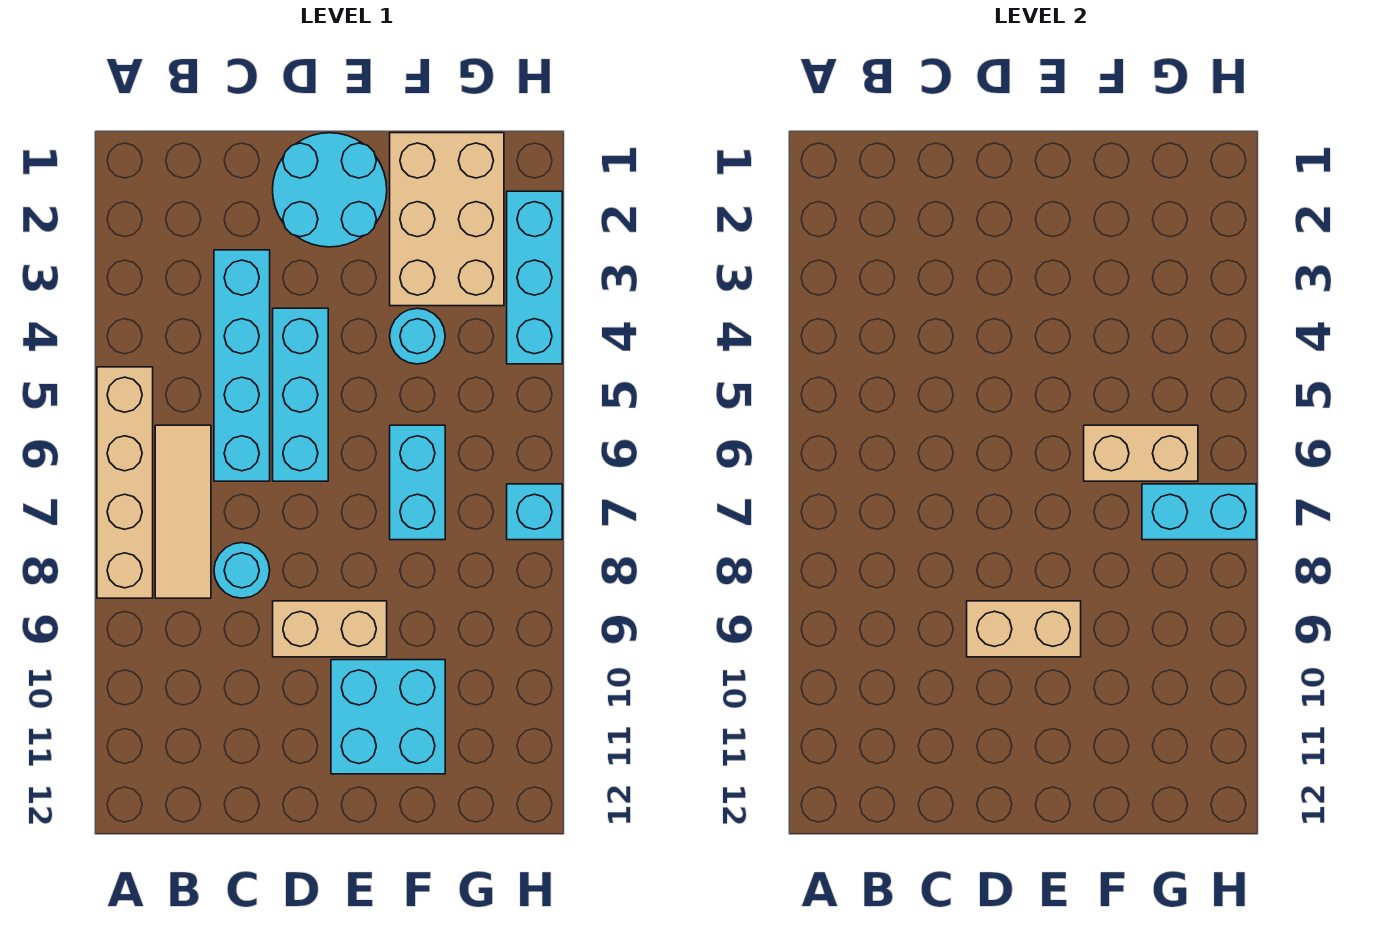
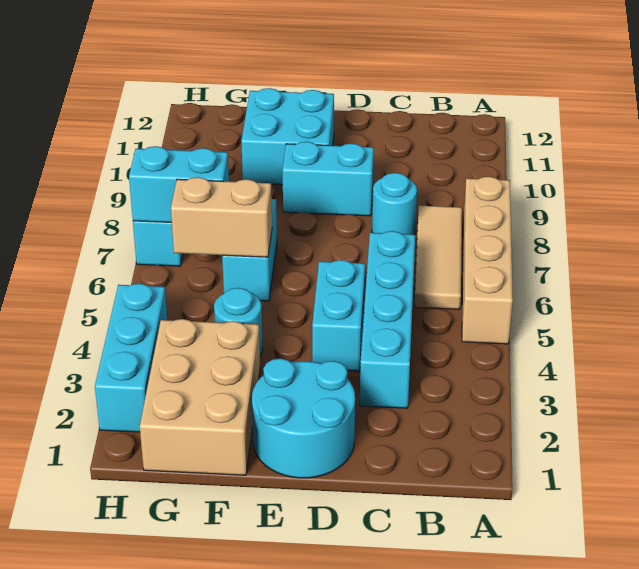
cyan brick D4:D6 level 1 -> cyan brick D4:D5 level 1
tan brick D9:E9 level 1 -> cyan brick D9:E9 level 1
tan brick D9:E9 level 2 -> none

